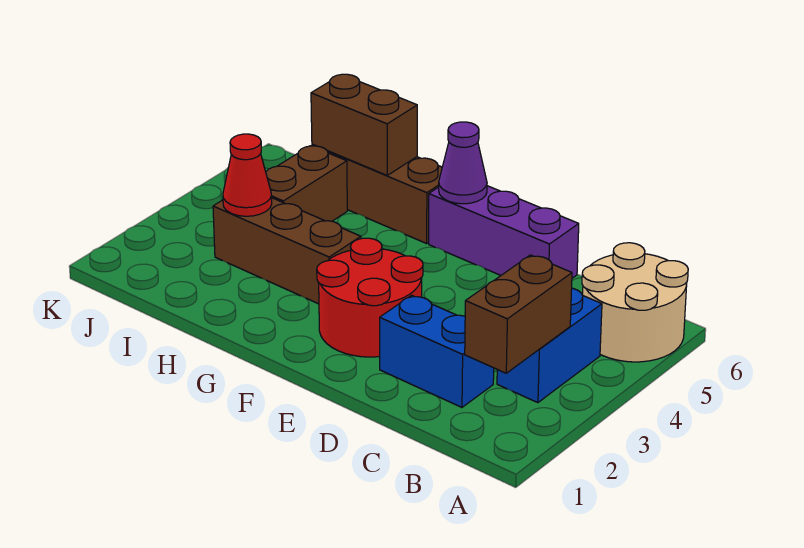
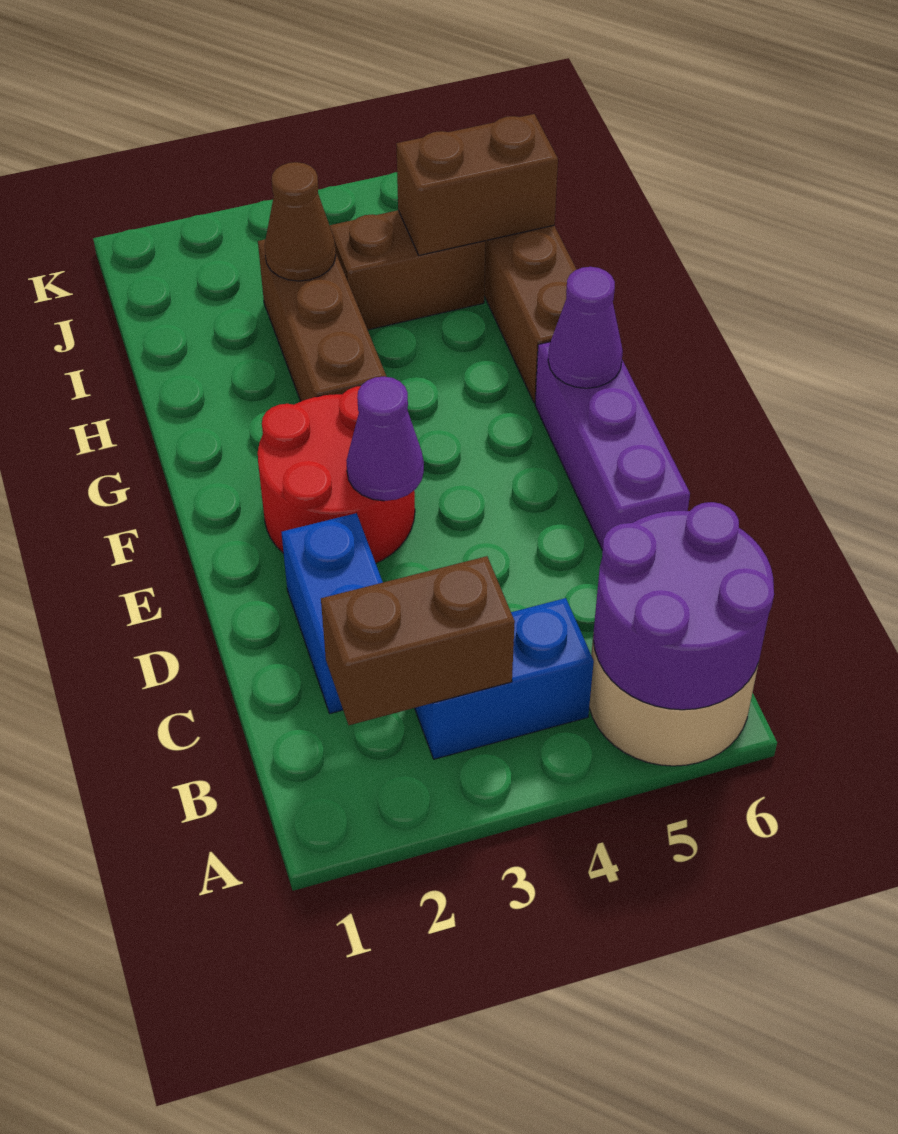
none -> purple round brick A5:B6 level 2
none -> purple cone E3 level 2
brown brick H6:I6 level 2 -> brown brick I5:I6 level 2
red cone I3 level 2 -> brown cone I3 level 2

